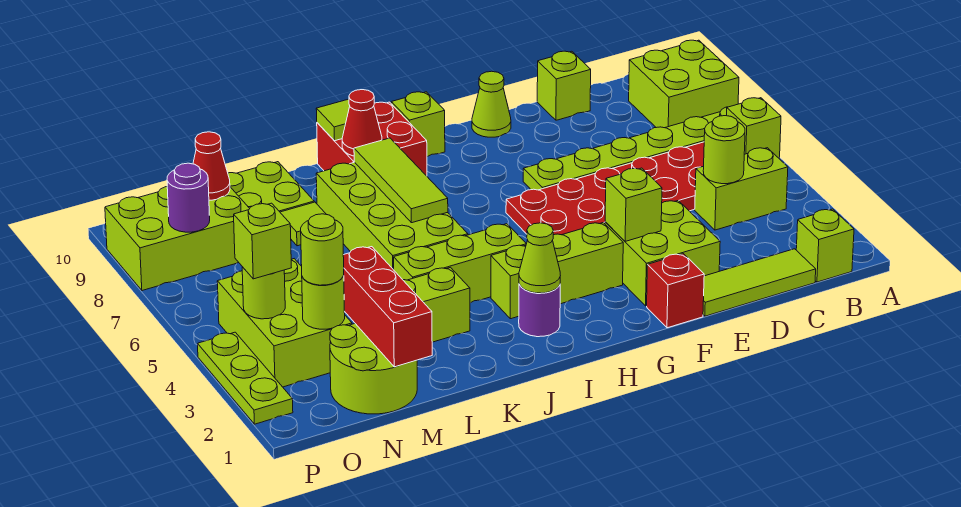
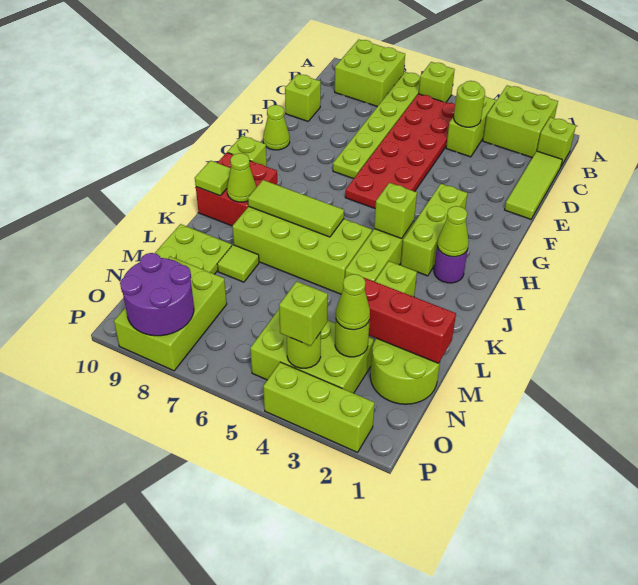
lime brick E2:F3 level 1 -> lime brick A2:B3 level 1
red brick F1 level 1 -> none
lime brick F3 level 2 -> lime brick I4 level 2
red cone J9 level 2 -> lime cone J9 level 2
lime round brick N3 level 3 -> lime cone N3 level 3
red cone N9 level 2 -> none
purple round brick O8 level 2 -> purple round brick O8:P9 level 2
lime plate P2:P4 level 1 -> lime brick P2:P4 level 1

